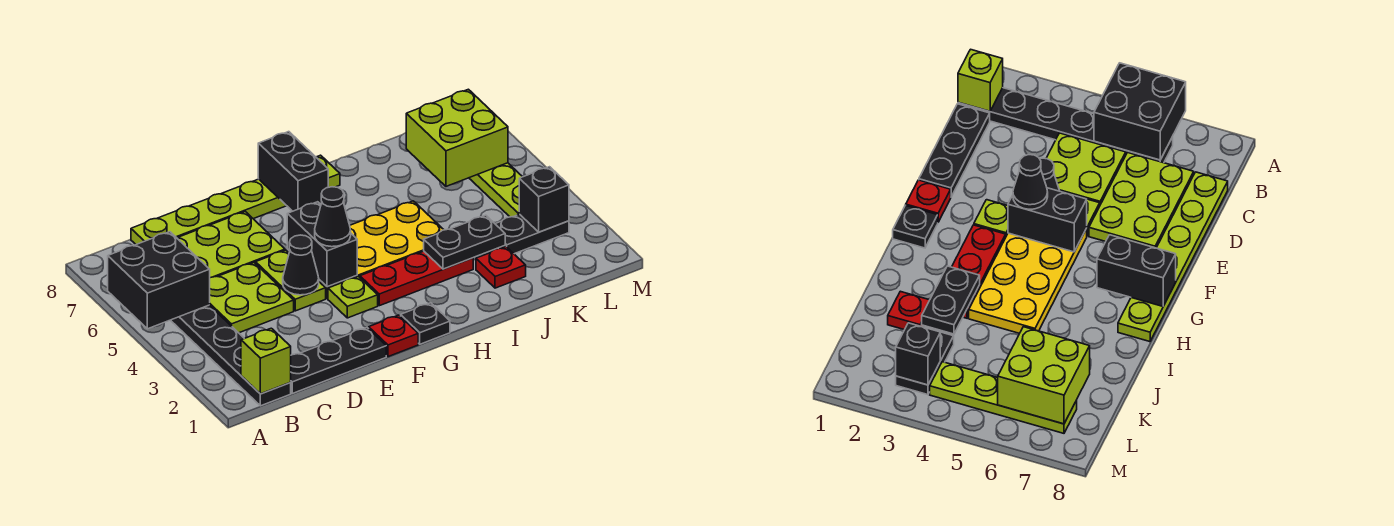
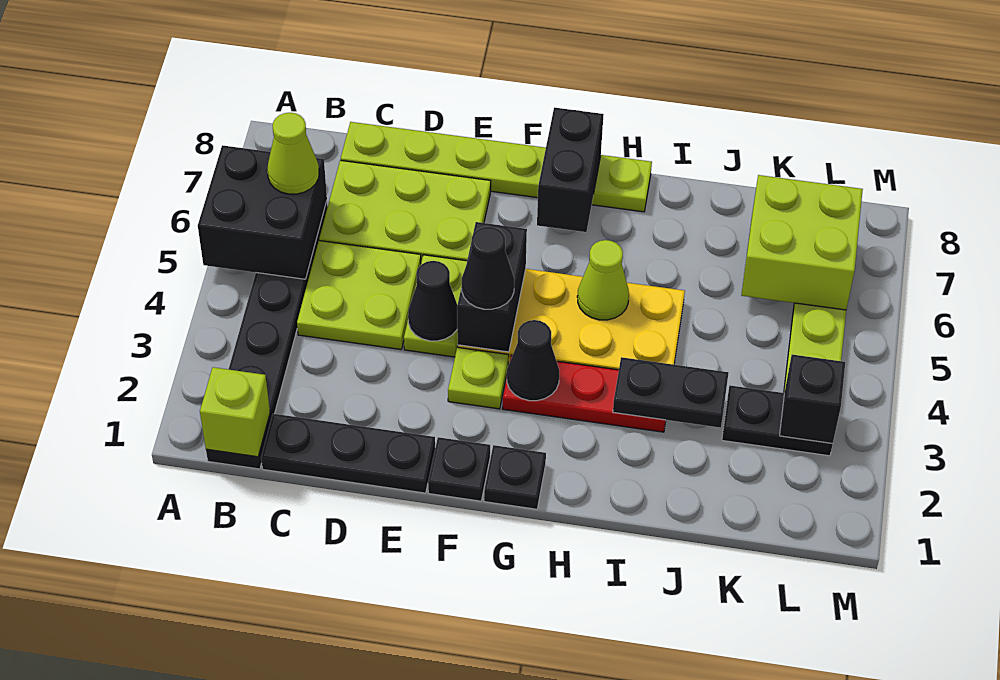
none -> lime cone B6 level 3
red plate F1 level 1 -> black plate F1 level 1
none -> black cone G3 level 2
none -> lime cone H5 level 2
red plate J2 level 1 -> none

